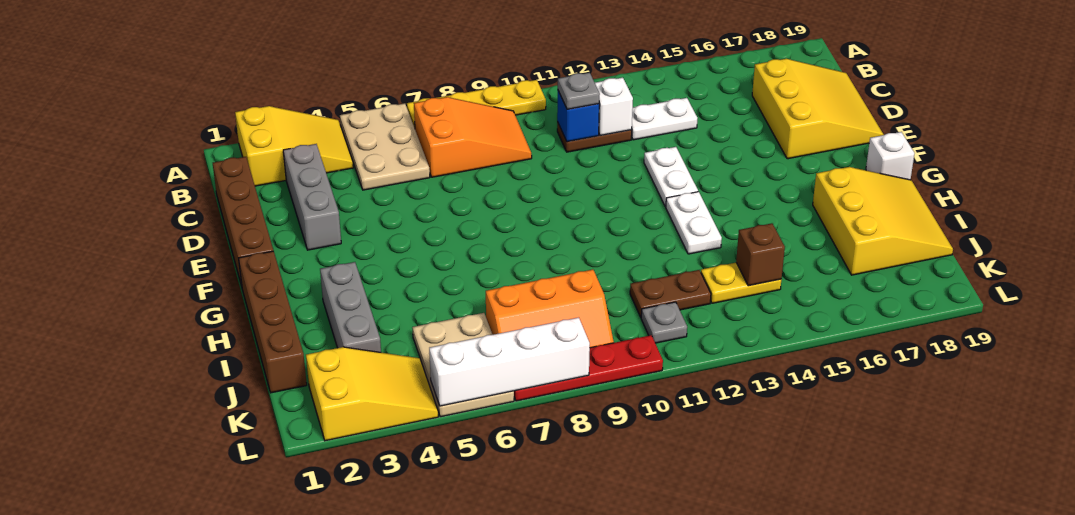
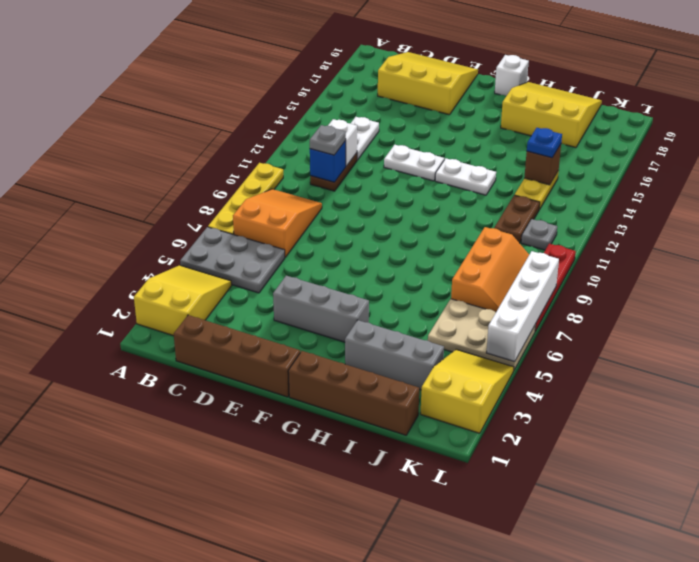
tan plate A5:C6 level 1 -> grey plate A5:C6 level 1
grey brick C3:E3 level 1 -> grey brick E4:G4 level 1
none -> blue plate J14 level 3

